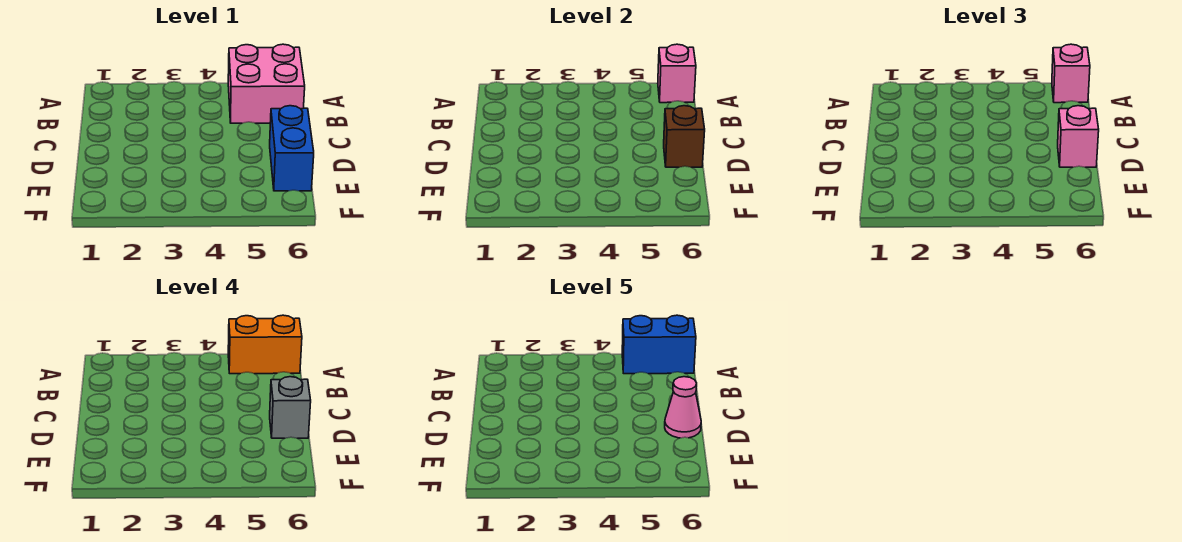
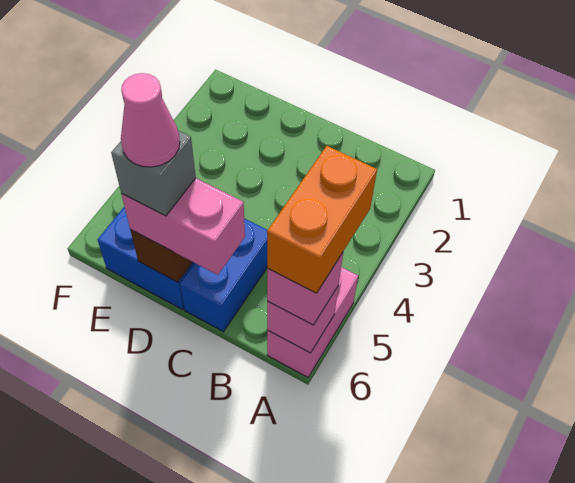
pink brick A5:B6 level 1 -> pink brick A5:A6 level 1
blue brick A5:A6 level 5 -> blue brick C5:C6 level 1
pink brick D6 level 3 -> pink brick C6:D6 level 3

